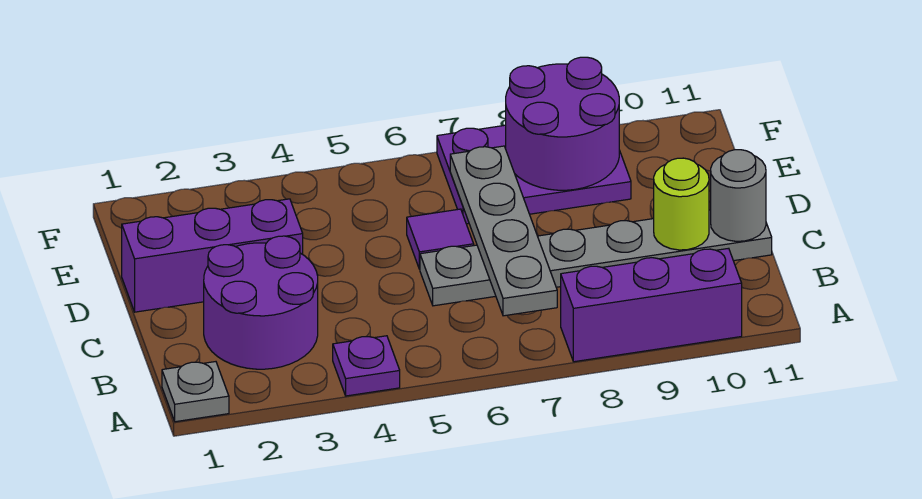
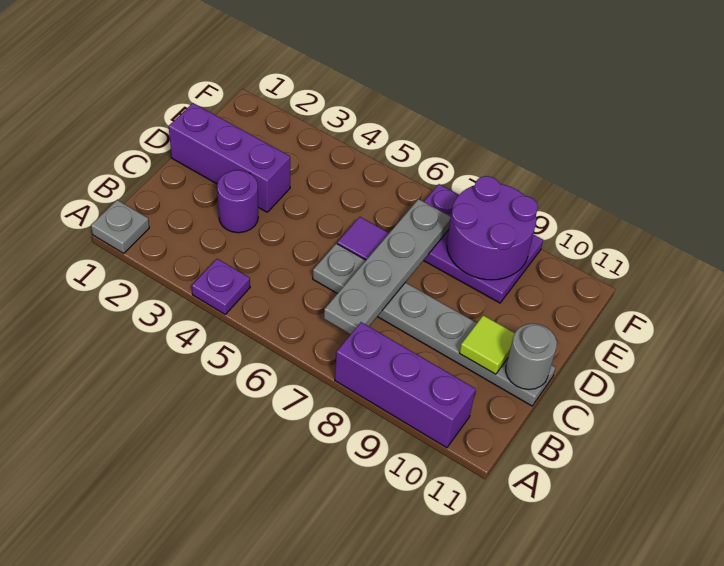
purple round brick B2:C3 level 1 -> purple round brick C3 level 1
lime round brick C10 level 2 -> lime tile C10 level 2

